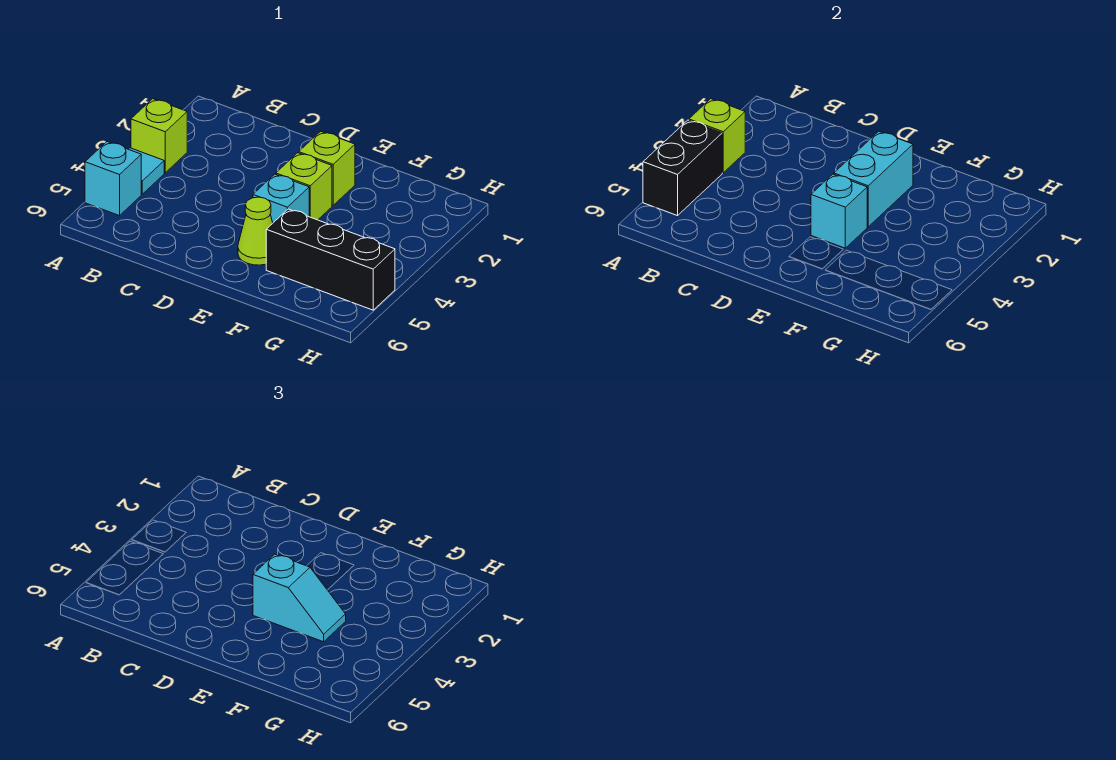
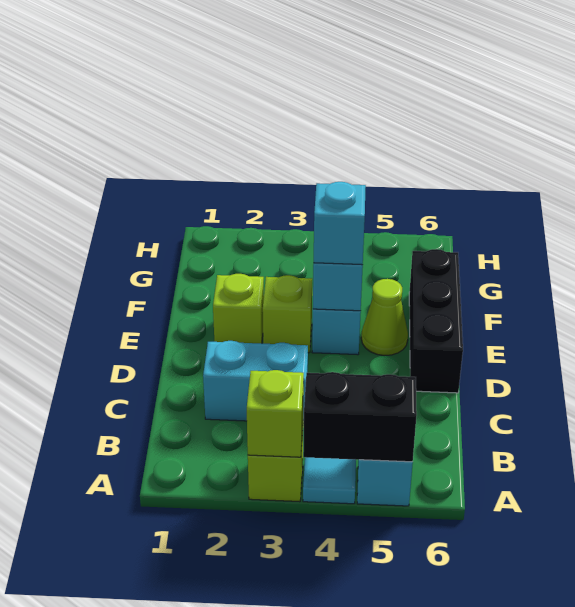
cyan brick E2:E3 level 2 -> cyan brick C2:C3 level 1
black brick F5:H5 level 1 -> black brick D6:F6 level 1

